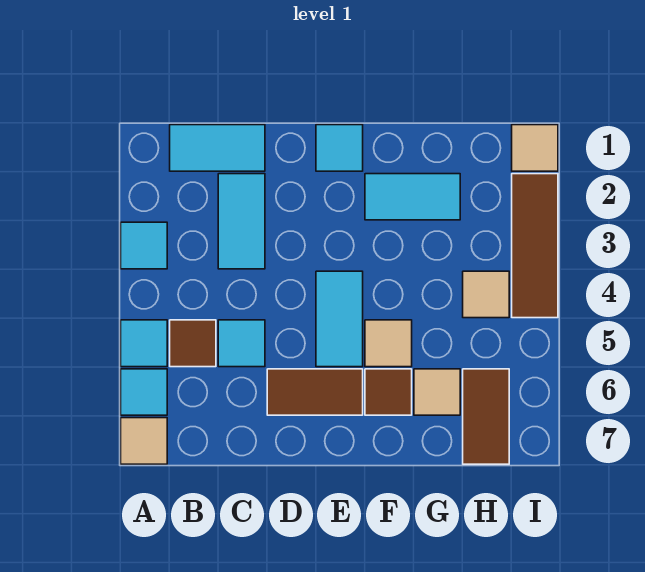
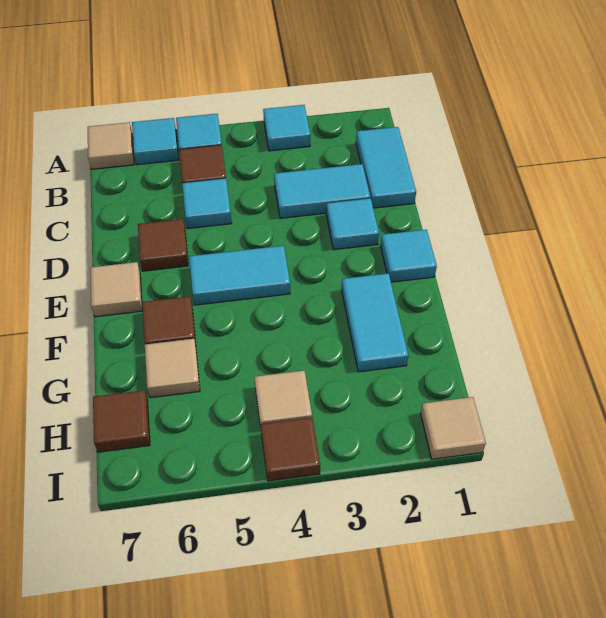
none -> cyan tile D2 level 1
brown tile D6:E6 level 1 -> brown tile D6 level 1
tan tile F5 level 1 -> tan tile E7 level 1
brown tile H6:H7 level 1 -> brown tile H7 level 1
brown tile I2:I4 level 1 -> brown tile I4 level 1

